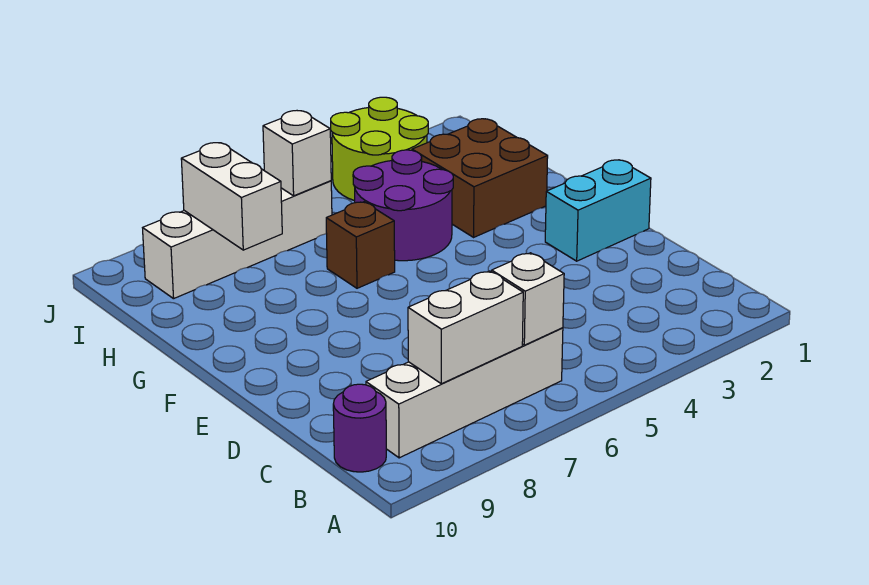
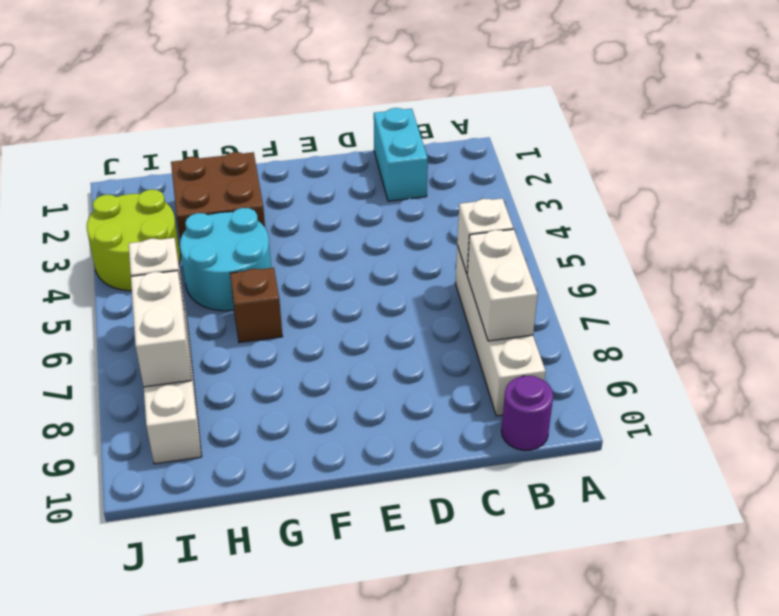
cyan brick E1:E2 level 1 -> cyan brick C1:C2 level 1
purple round brick G4:H5 level 1 -> cyan round brick G4:H5 level 1
white brick H8:I8 level 2 -> white brick I7:I8 level 2

